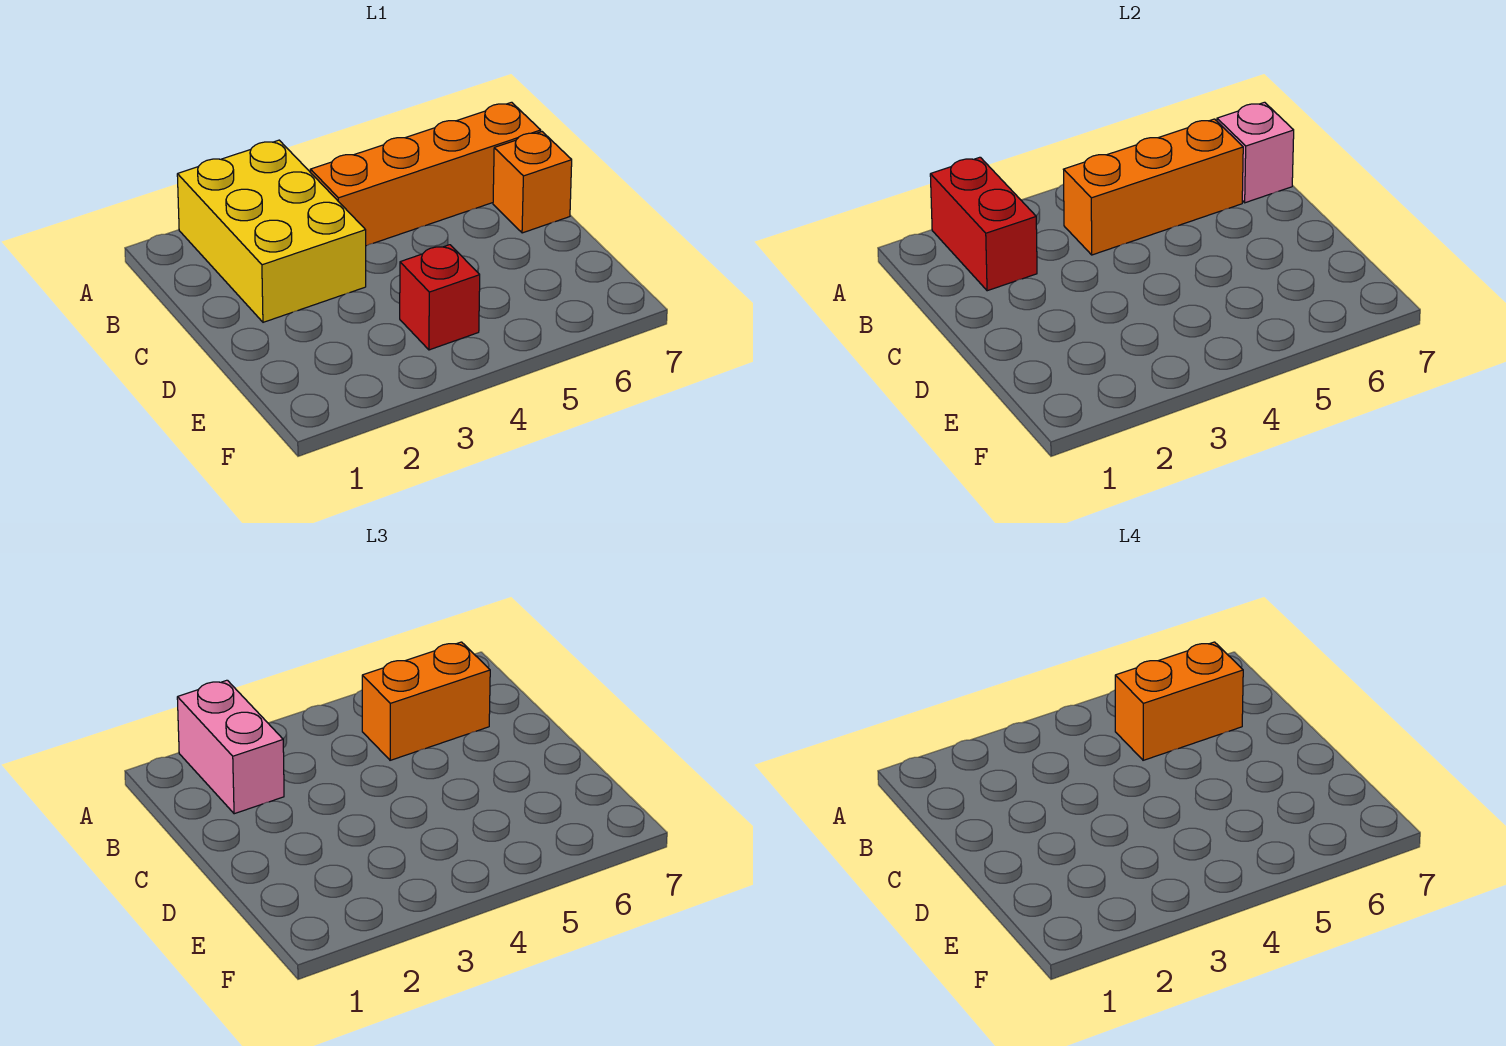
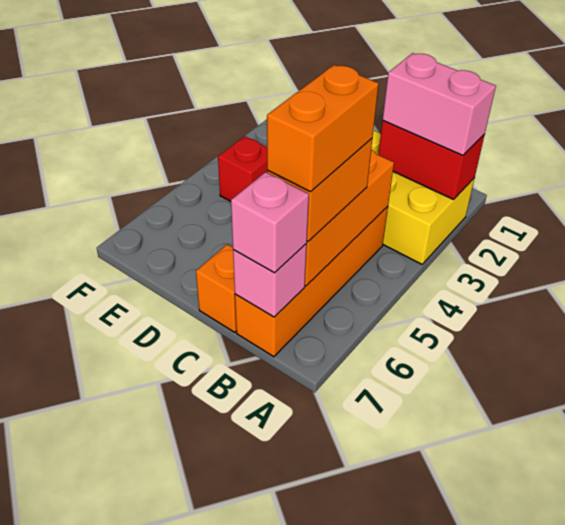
none -> pink brick B7 level 3

